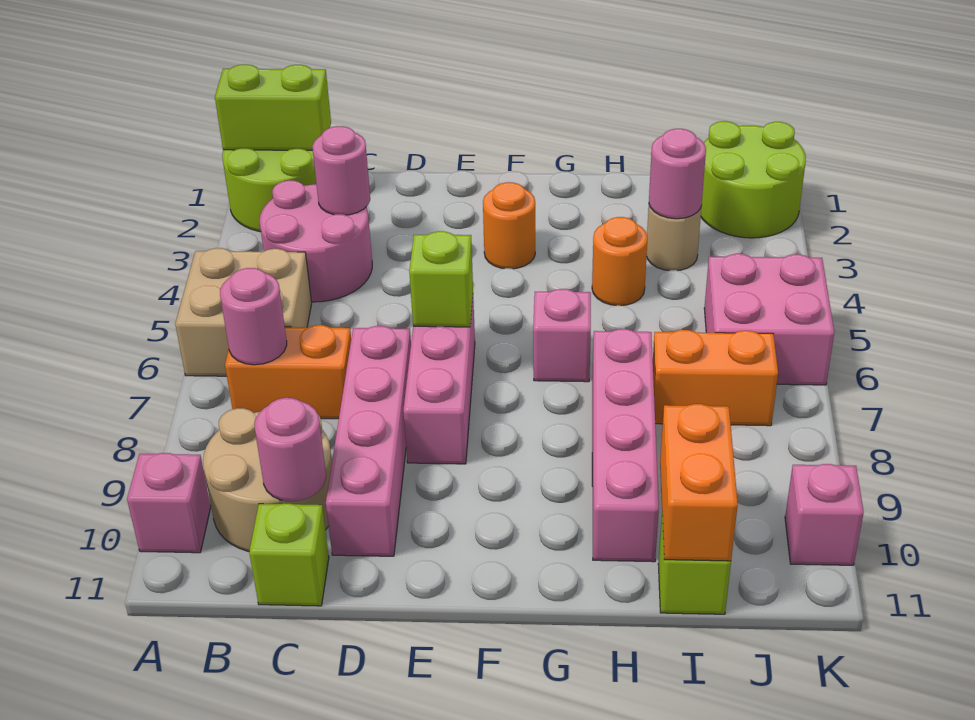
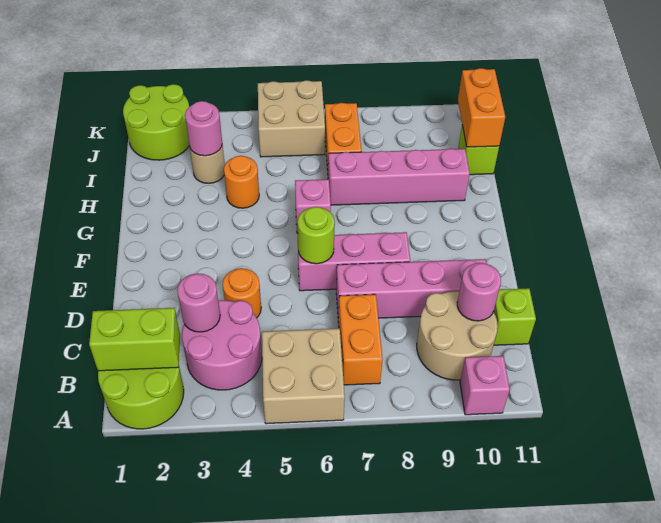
lime brick A1:B1 level 2 -> lime brick B1:B2 level 2
pink round brick B7 level 2 -> none
lime brick E6 level 2 -> lime round brick E6 level 2
orange round brick F3 level 1 -> orange round brick D4 level 1
orange brick I10:I11 level 2 -> orange brick I11:J11 level 2
pink brick J5:K6 level 1 -> tan brick J5:K6 level 1
pink brick K10 level 1 -> none

